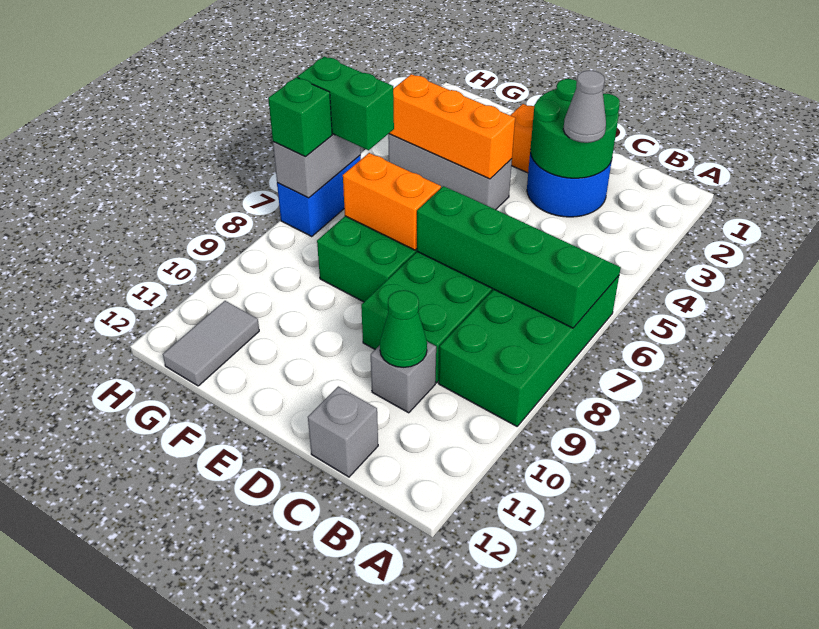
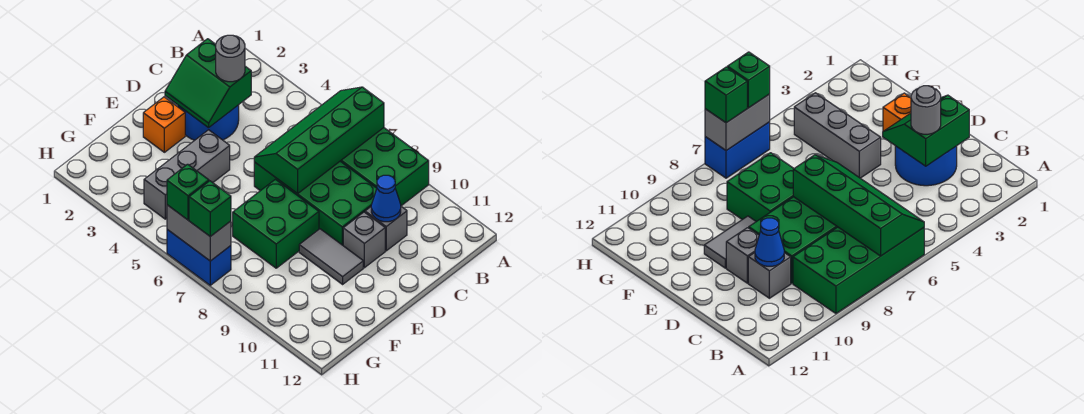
green round brick C2:D3 level 2 -> green slope C2:D3 level 2 top C
grey cone C3 level 3 -> grey round brick C3 level 3
green cone C10 level 2 -> blue cone C10 level 2
grey brick C12 level 1 -> grey brick D10 level 1
orange brick E4:G4 level 2 -> none
orange brick E7:F7 level 2 -> none
green brick G6:H6 level 3 -> green brick H6 level 3
grey tile G11:G12 level 1 -> grey tile E9:E10 level 1

